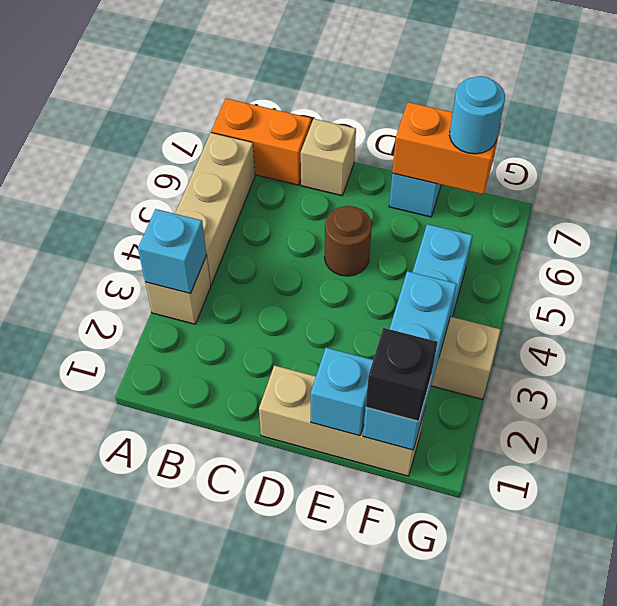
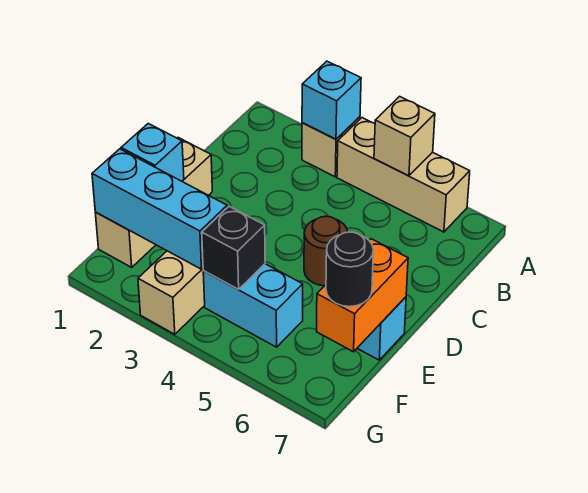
orange brick A7:B7 level 1 -> none
tan brick C7 level 1 -> tan brick A5 level 2
black brick F1 level 3 -> black brick F4 level 2
cyan round brick F7 level 3 -> black round brick F7 level 3

